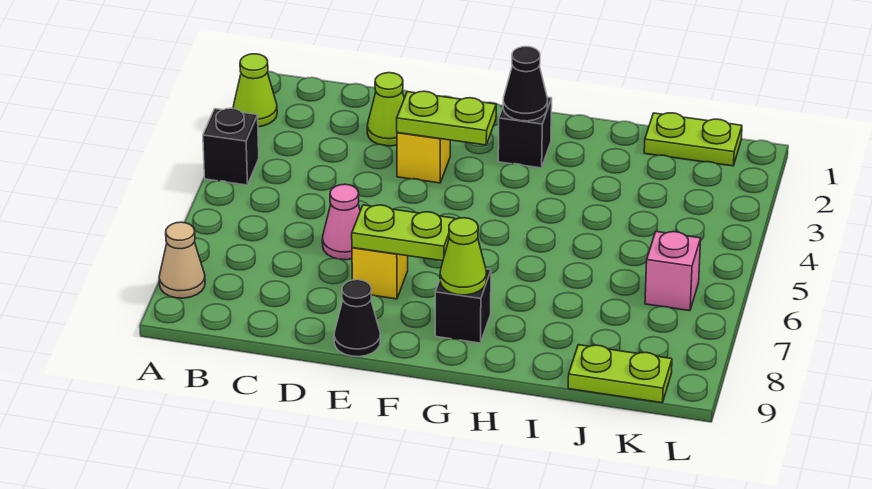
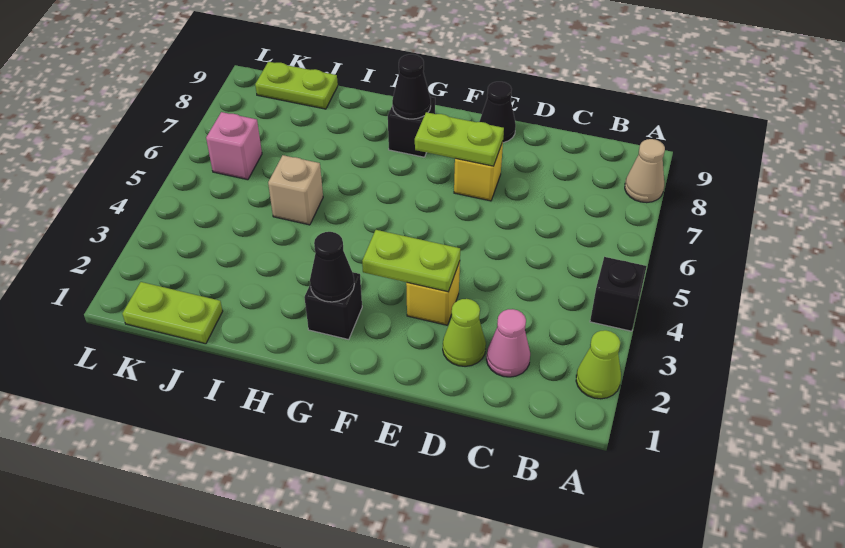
pink cone D6 level 1 -> pink cone C2 level 1
lime cone G8 level 2 -> black cone G8 level 2
none -> tan brick I5 level 1

